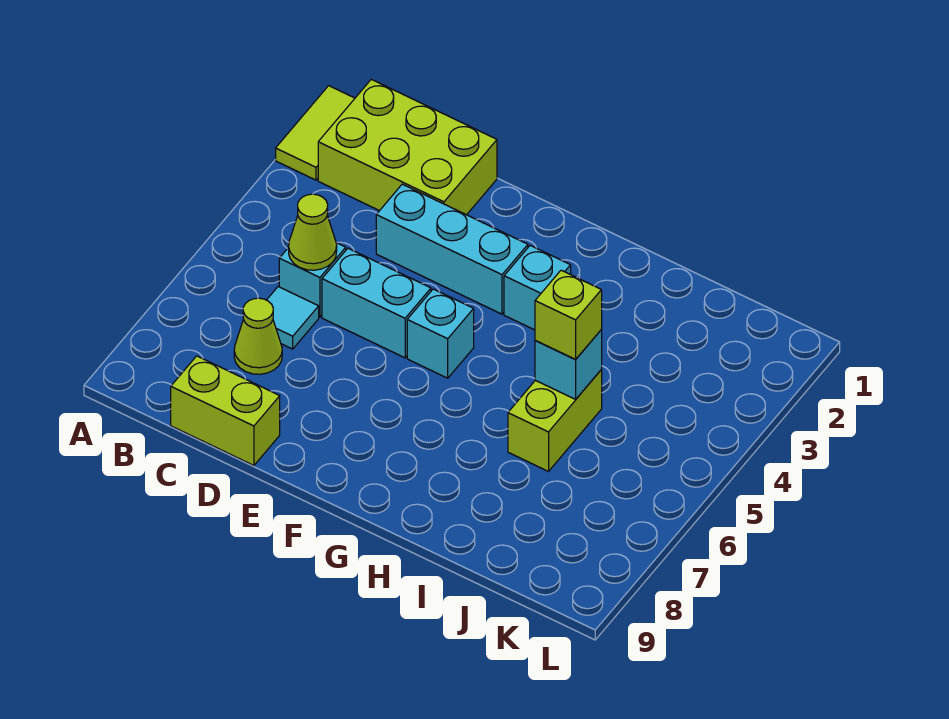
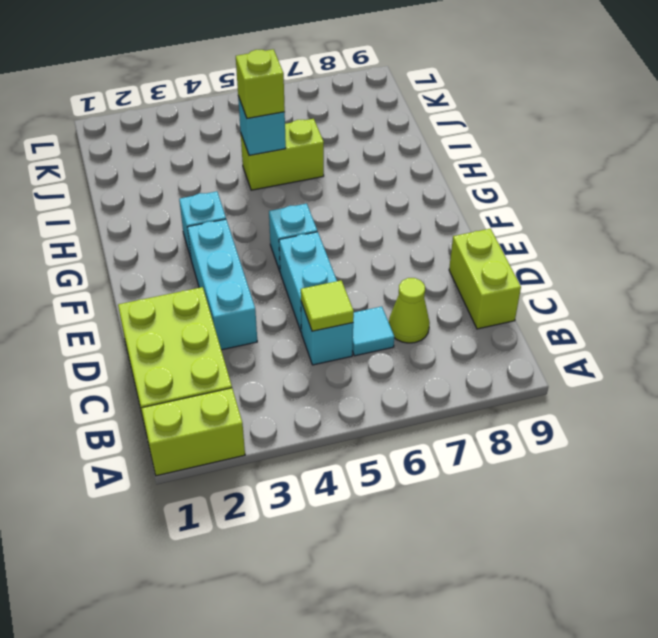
lime tile A1:A2 level 1 -> lime brick A1:A2 level 1
lime cone C5 level 2 -> lime tile C5 level 2

